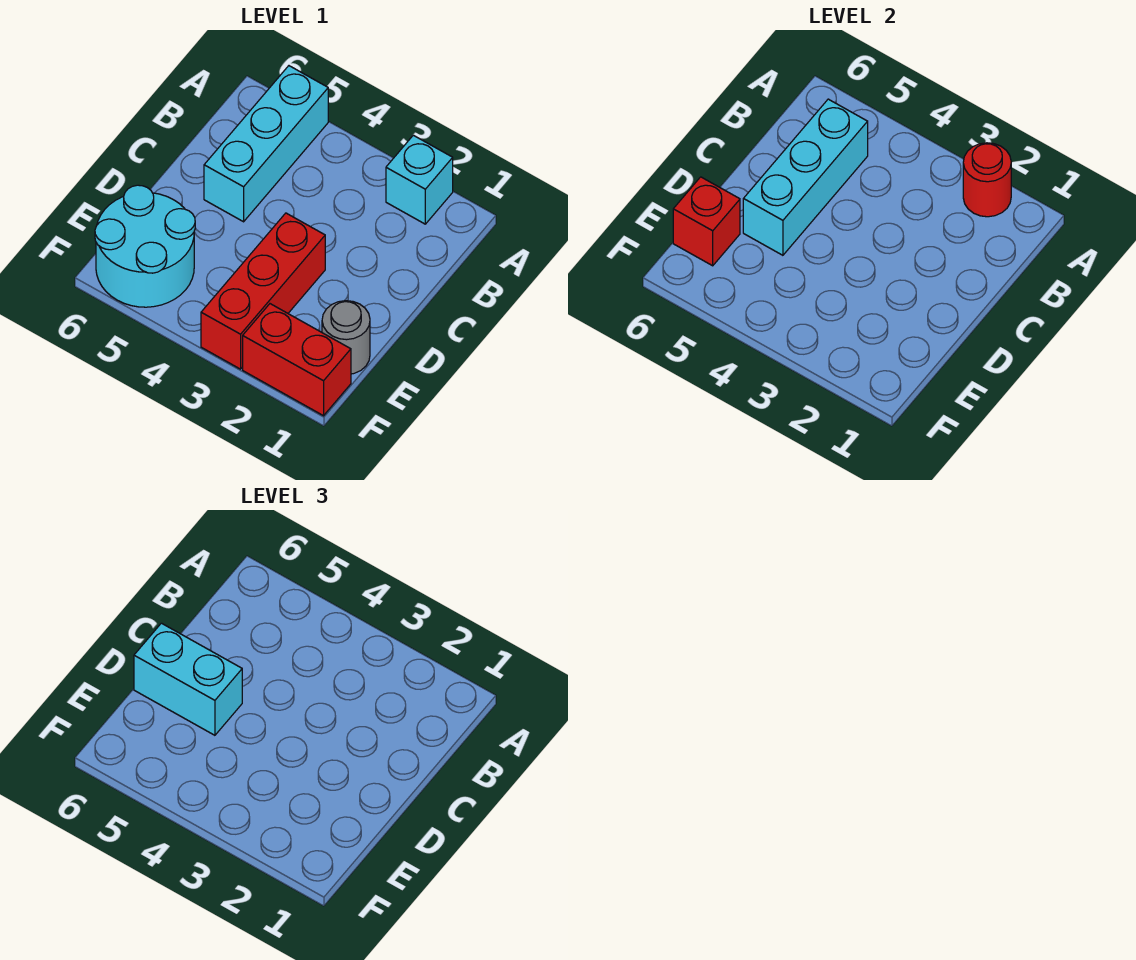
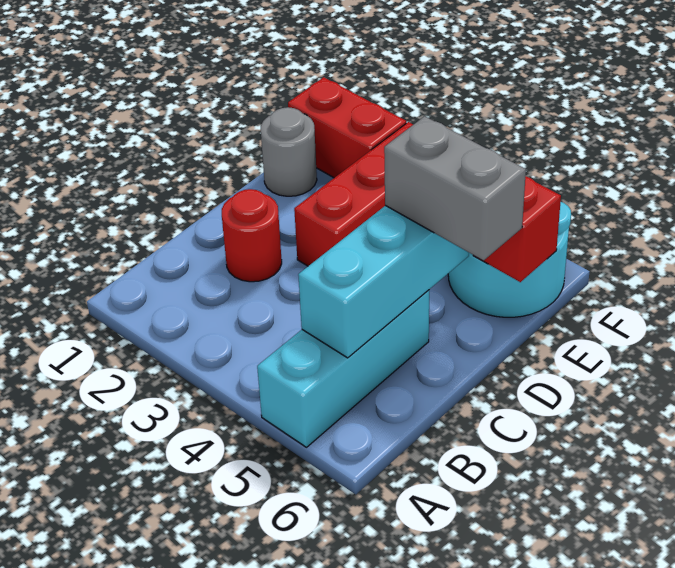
cyan brick A2 level 1 -> none
red round brick A2 level 2 -> red round brick C2 level 1
cyan brick D5:D6 level 3 -> grey brick D5:D6 level 3

